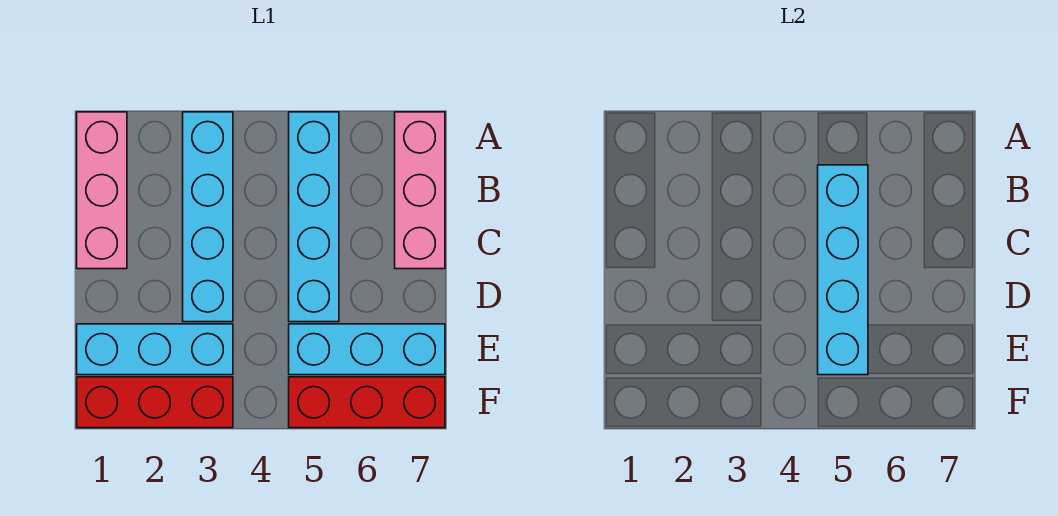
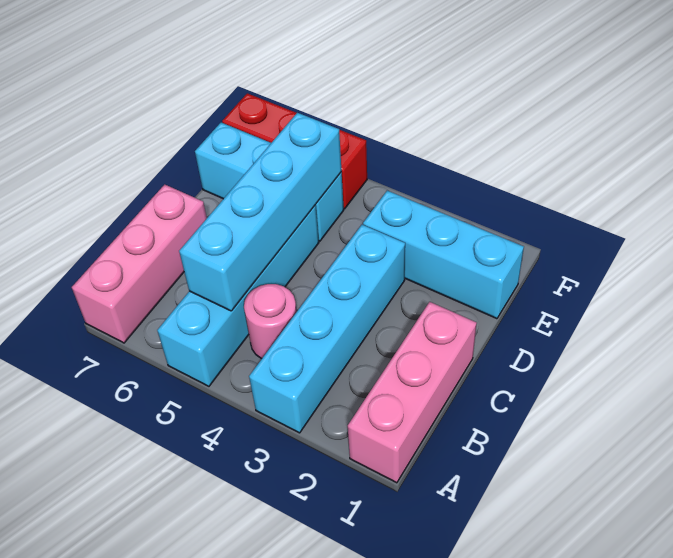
none -> pink round brick B4 level 1
red brick F1:F3 level 1 -> none

